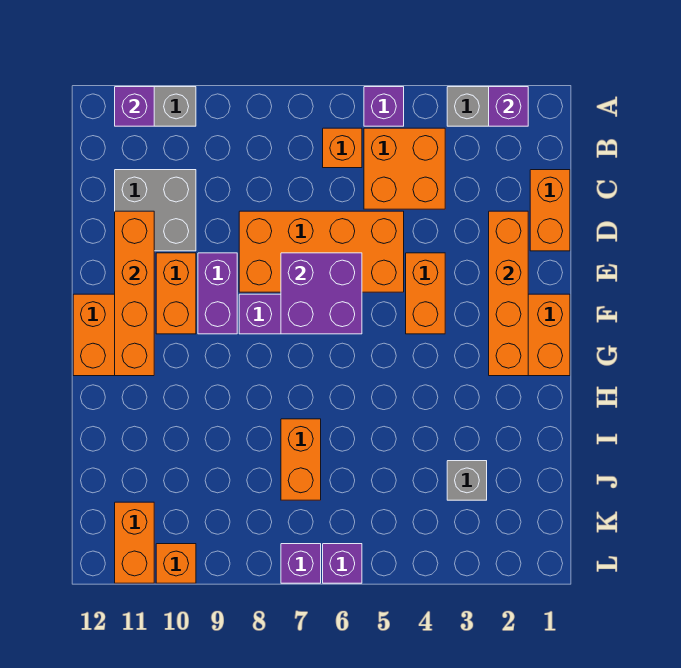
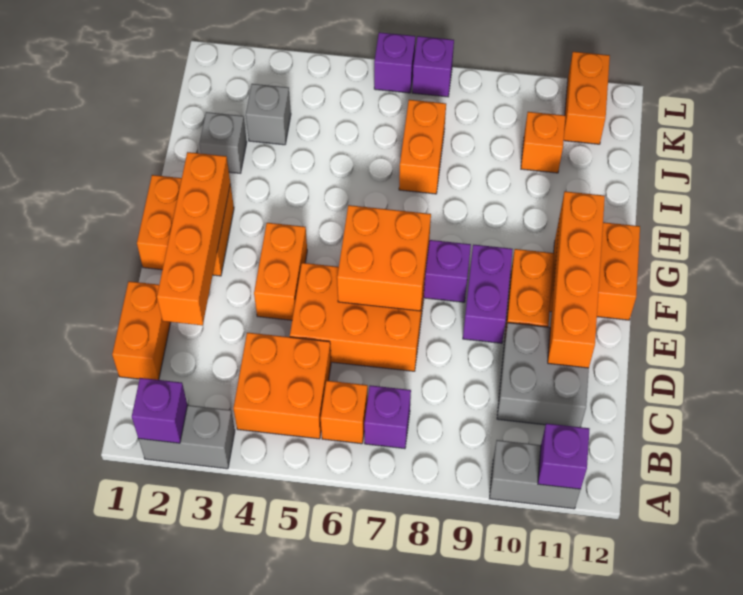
purple brick A5 level 1 -> purple brick B7 level 1
orange brick D5:E8 level 1 -> orange brick D5:E7 level 1
purple brick E6:F7 level 2 -> orange brick E6:F7 level 2
none -> grey brick I2 level 1
orange brick L10 level 1 -> orange brick J10 level 1

